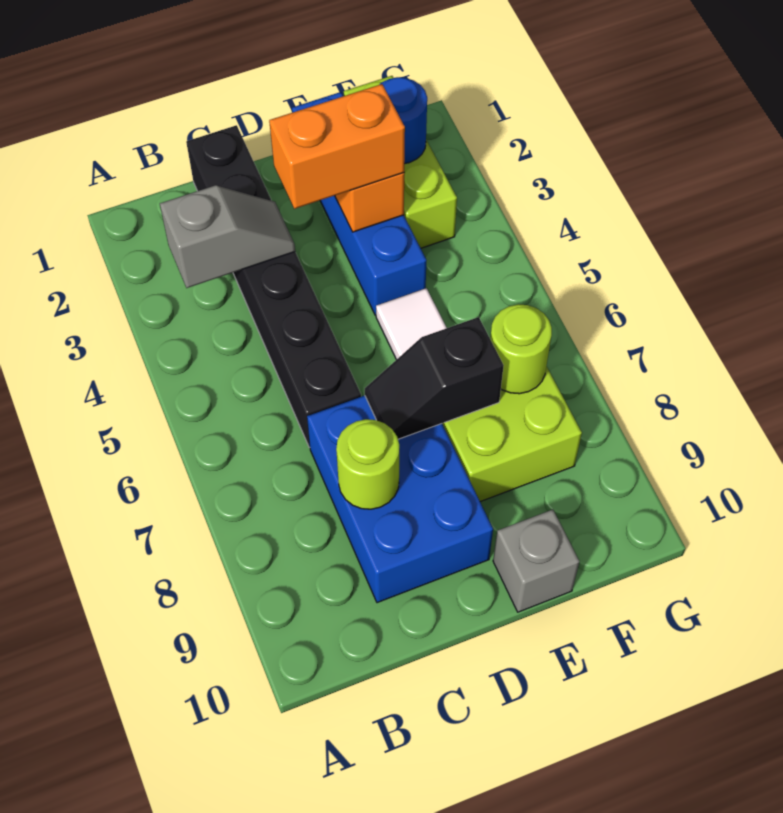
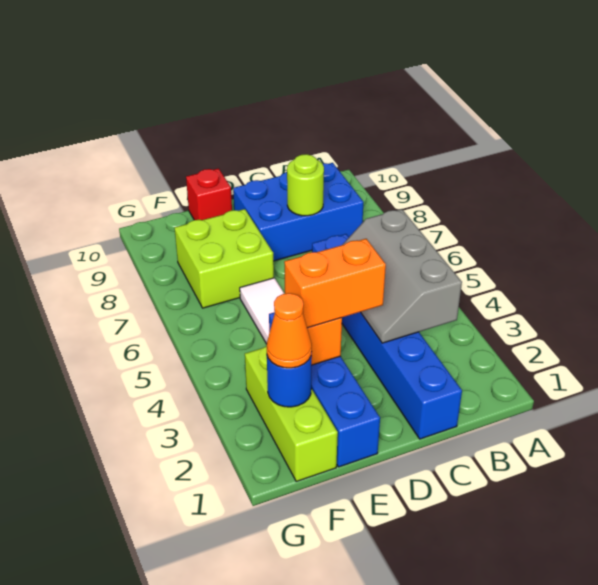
grey slope B3:C3 level 2 top B -> grey slope B3:C5 level 2 top B
black brick C1:C6 level 1 -> blue brick C1:C6 level 1
blue brick C7:D9 level 1 -> blue brick B8:D9 level 1
black slope D7:E7 level 2 top E -> none
grey brick E10 level 1 -> red brick E10 level 1
none -> orange cone F2 level 3
lime round brick F7 level 2 -> none

